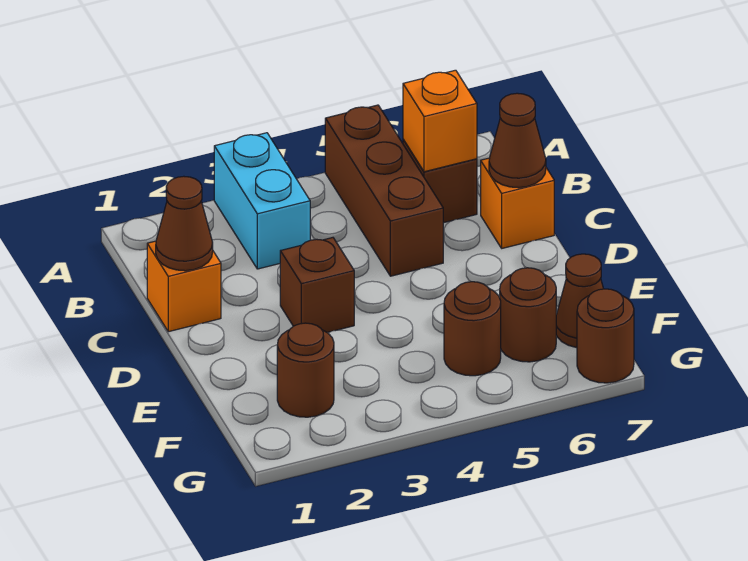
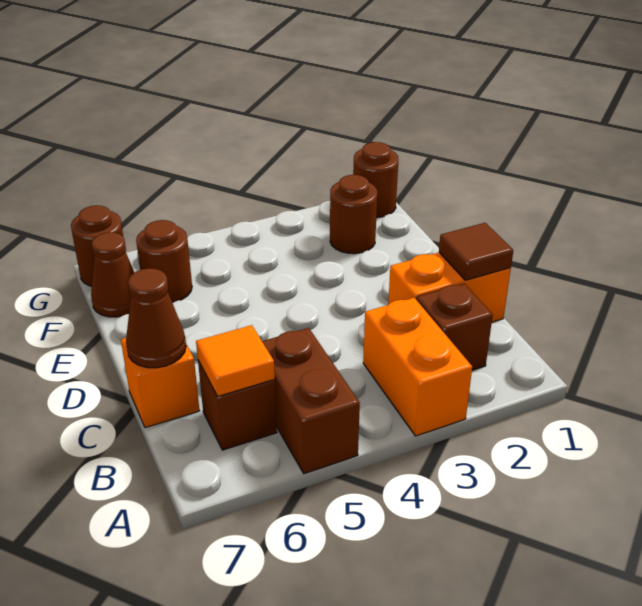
cyan brick A3:B3 level 1 -> orange brick A3:B3 level 1
brown brick A5:C5 level 1 -> brown brick A5:B5 level 1
orange brick B6 level 2 -> orange tile B6 level 2
orange brick C1 level 1 -> orange brick C1:C2 level 1
brown cone C1 level 2 -> brown tile C1 level 2
brown brick D3 level 1 -> brown brick B2 level 1
brown round brick F5 level 1 -> brown round brick G1 level 1

